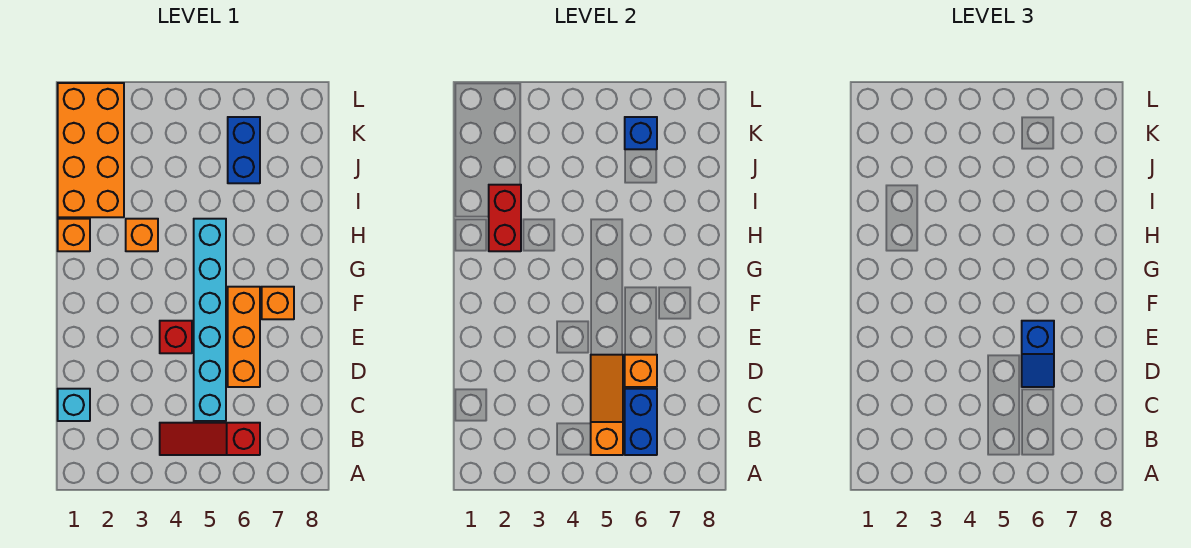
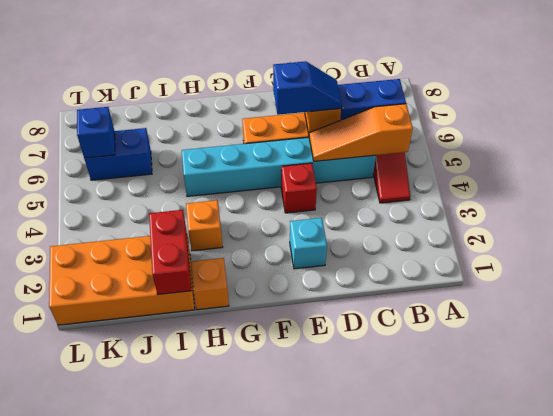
cyan brick C1 level 1 -> cyan brick E2 level 1
orange brick F7 level 1 -> none
red brick H2:I2 level 2 -> red brick I1:I2 level 2

